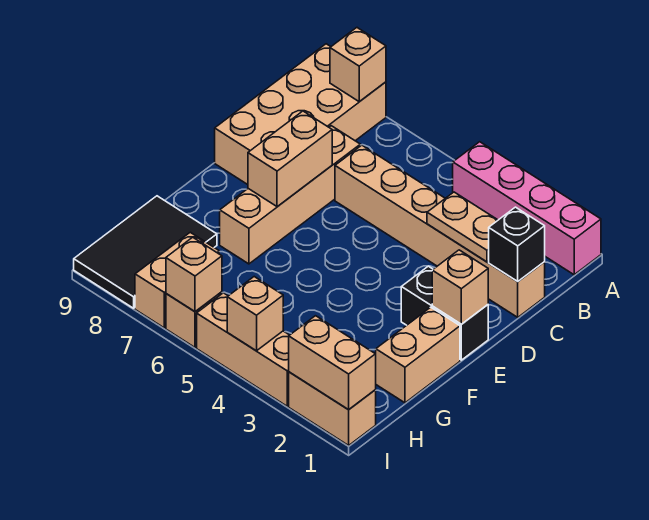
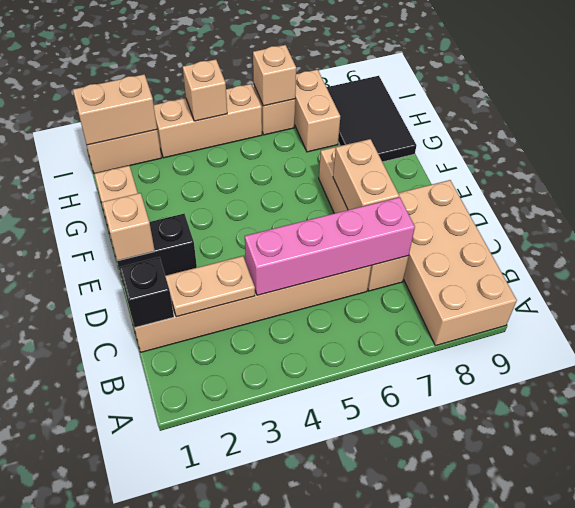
pink brick A1:A4 level 1 -> pink brick C4:C7 level 2
tan brick A8 level 2 -> none

